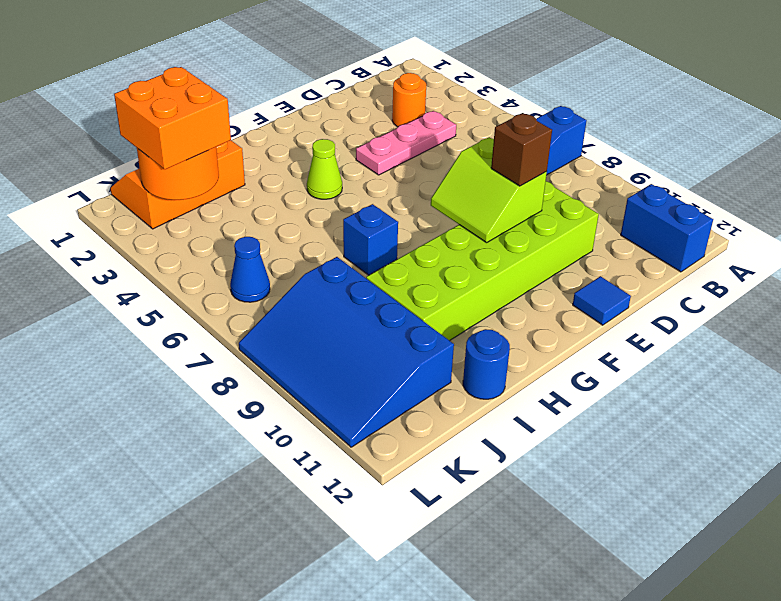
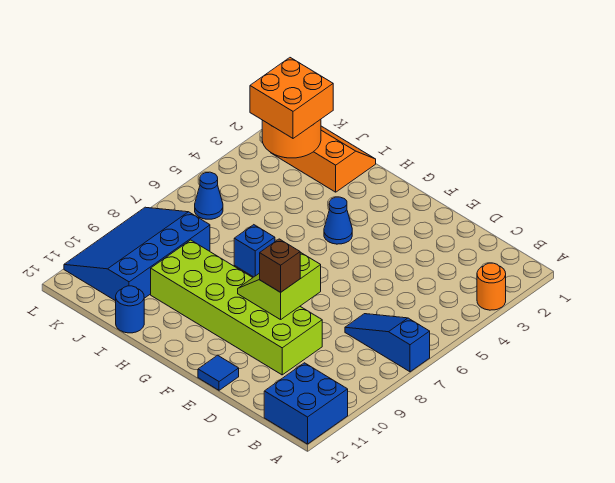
blue brick B11:B12 level 1 -> blue brick A11:B12 level 1
orange round brick C3 level 1 -> orange round brick A3 level 1
pink plate C4:E4 level 1 -> none
lime cone G4 level 1 -> blue cone G4 level 1

